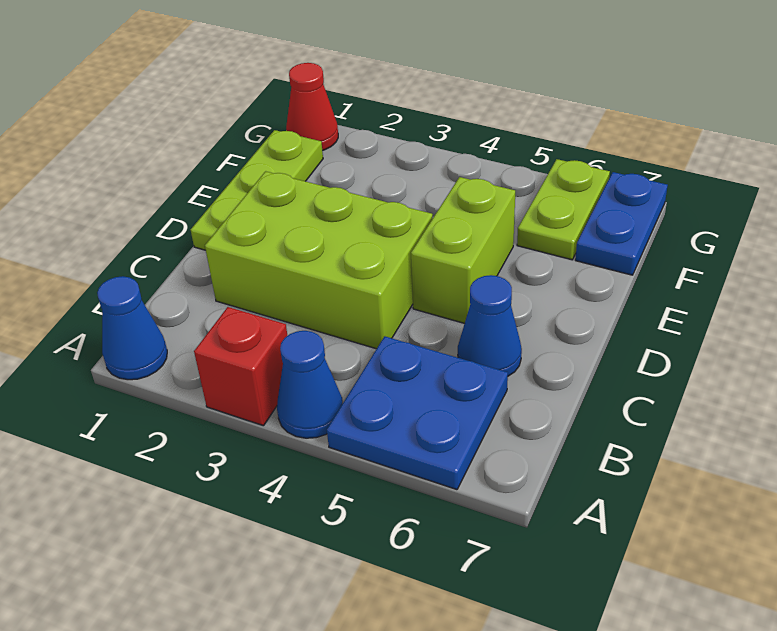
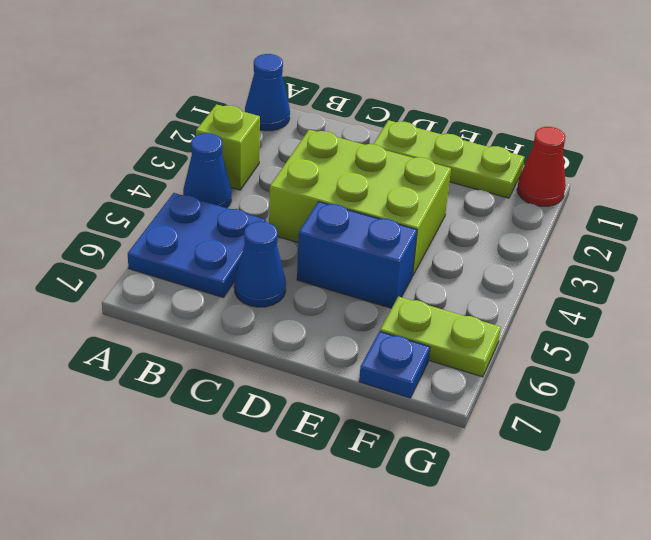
red brick A3 level 1 -> lime brick A3 level 1
lime brick C2:D4 level 1 -> lime brick C3:E4 level 1
lime brick D5:E5 level 1 -> blue brick D5:E5 level 1
blue plate F7:G7 level 1 -> blue plate F7 level 1

